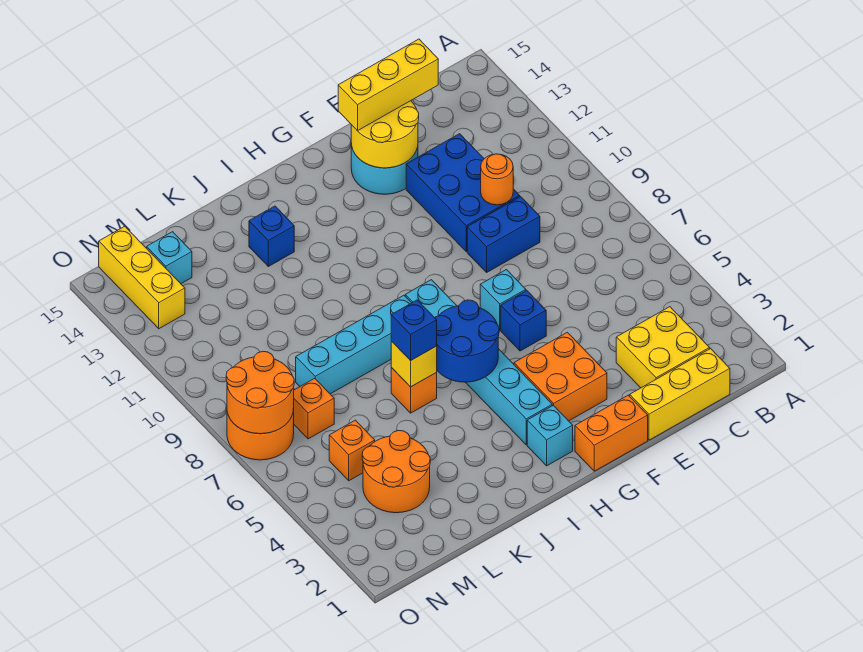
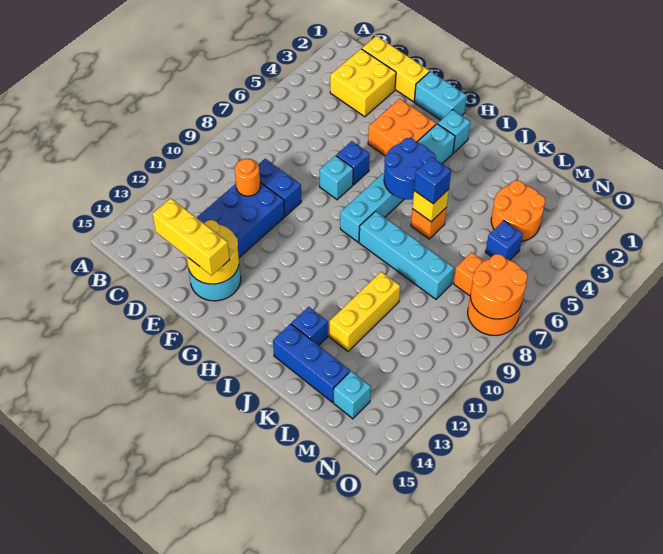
orange brick F1:G1 level 1 -> cyan brick F1:G1 level 1
none -> blue brick J14:L14 level 1
orange brick M5 level 1 -> blue brick M5 level 1
yellow brick N13:N15 level 1 -> yellow brick K10:K12 level 1

